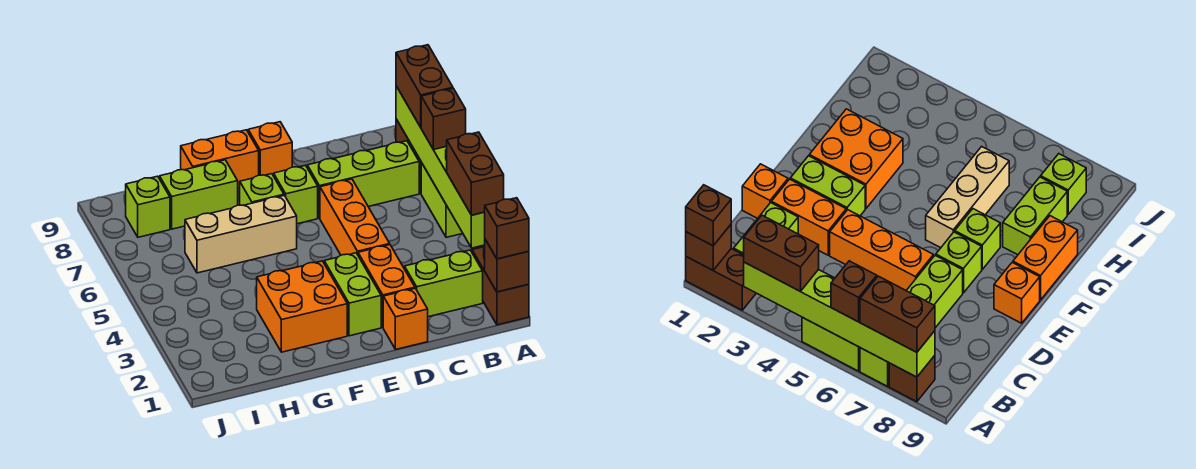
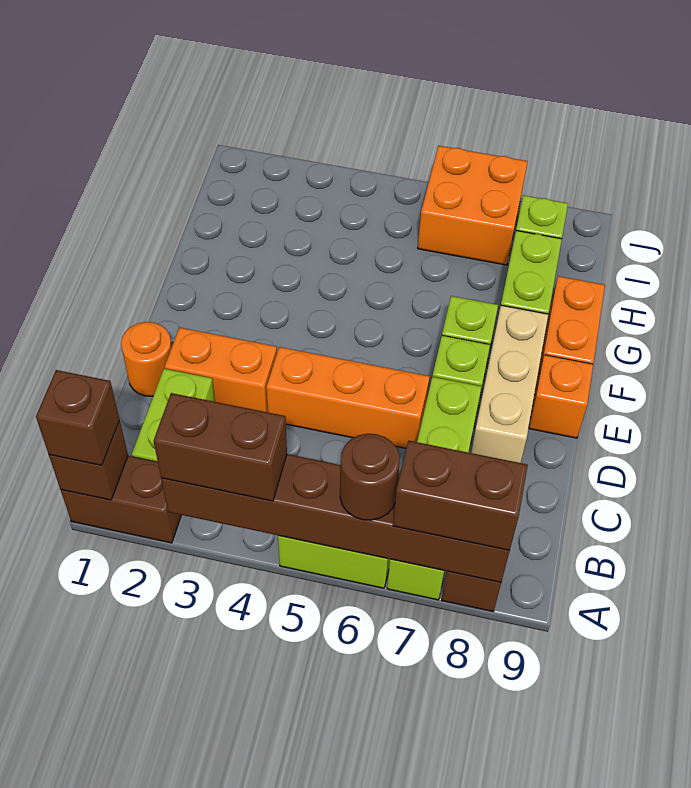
lime brick A3:A8 level 2 -> brown brick A3:A8 level 2
brown brick A6 level 3 -> brown round brick A6 level 3
orange brick D1 level 1 -> orange round brick D1 level 1
lime brick E2:E3 level 1 -> none
orange brick F2:G3 level 1 -> orange brick I6:J7 level 1
tan brick F6:H6 level 1 -> tan brick D8:F8 level 1

